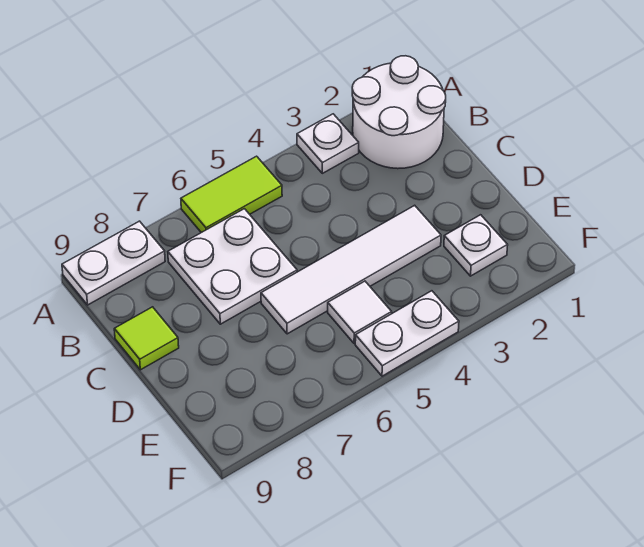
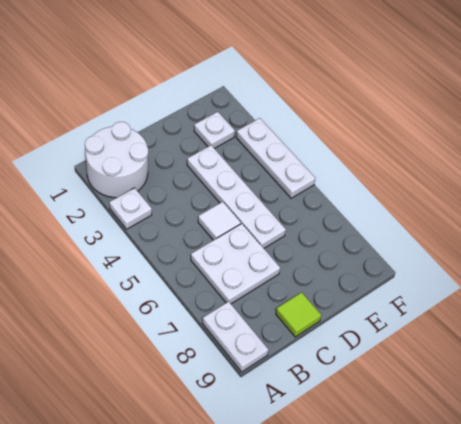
lime tile A5:A6 level 1 -> none
white tile D3:D6 level 1 -> white plate D3:D6 level 1
white tile E5 level 1 -> white tile C5 level 1
white plate F4:F5 level 1 -> white plate F3:F5 level 1

